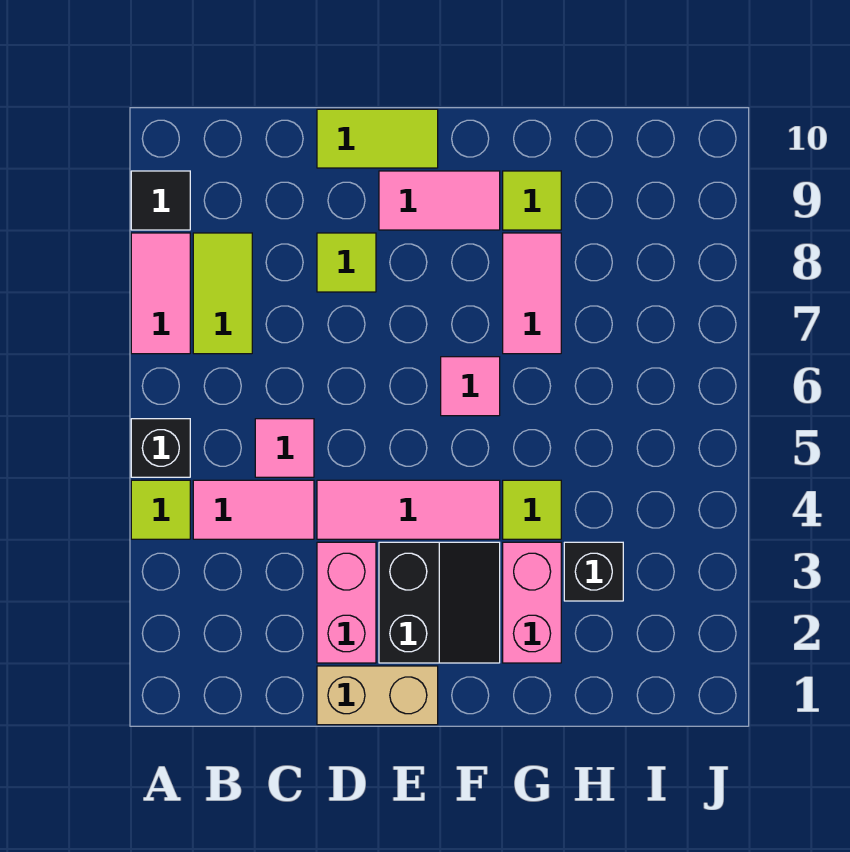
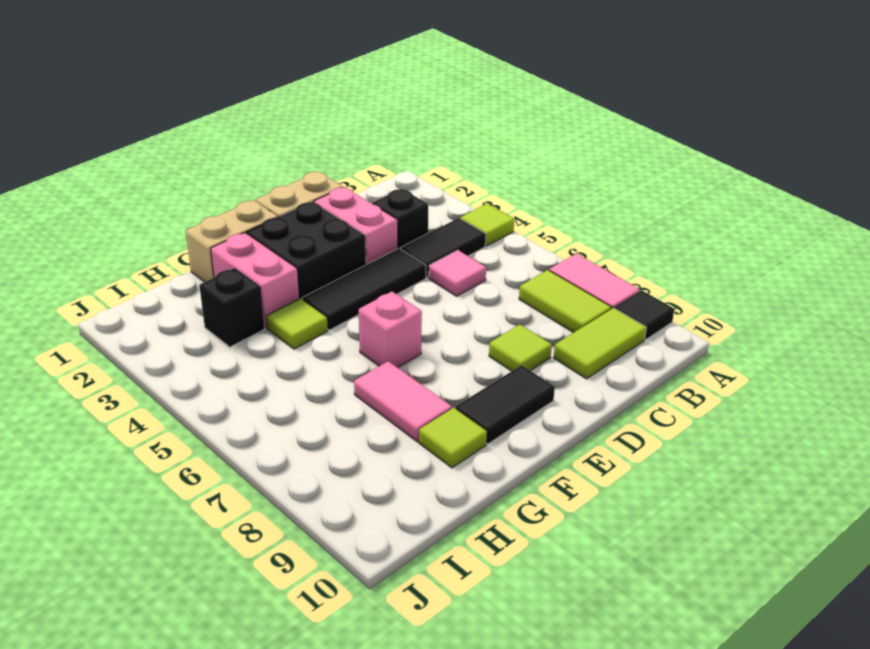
black brick A5 level 1 -> black brick C3 level 1
pink tile B4:C4 level 1 -> black tile B4:C4 level 1
pink tile D4:F4 level 1 -> black tile D4:F4 level 1
lime tile D10:E10 level 1 -> lime tile B9:C9 level 1
black slope E2:F3 level 1 top E -> black brick E2:F3 level 1
pink tile E9:F9 level 1 -> black tile E9:F9 level 1
none -> tan brick F1:G1 level 1
pink tile F6 level 1 -> pink brick F6 level 1

